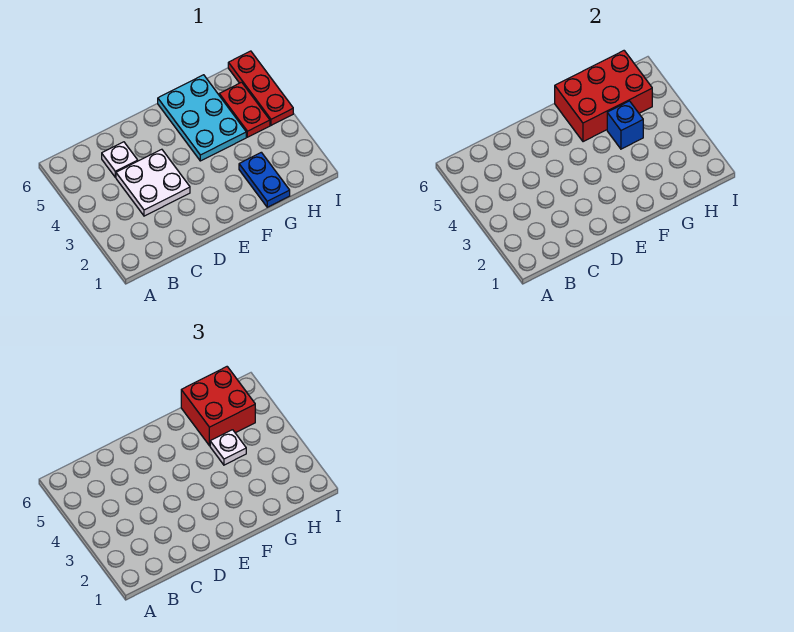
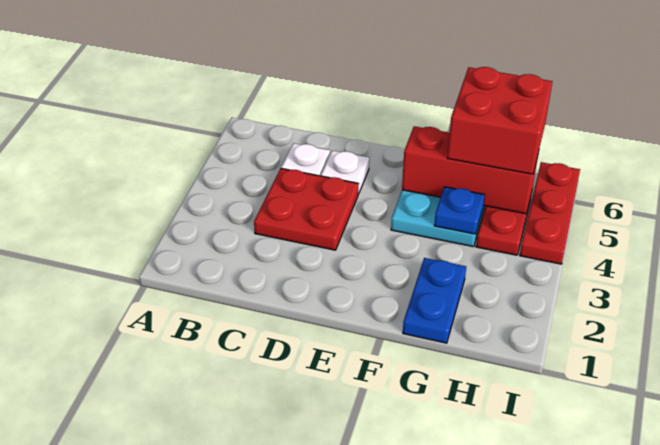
white plate C3:D4 level 1 -> red plate C3:D4 level 1
red brick F5:H6 level 2 -> red brick F5:H5 level 2
blue brick G4 level 2 -> blue plate G4 level 2
white plate G4 level 3 -> white plate D5 level 1

